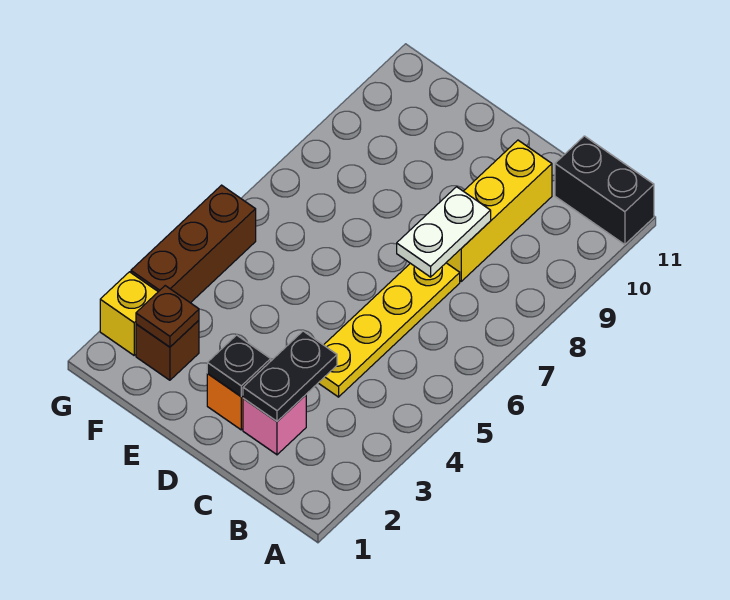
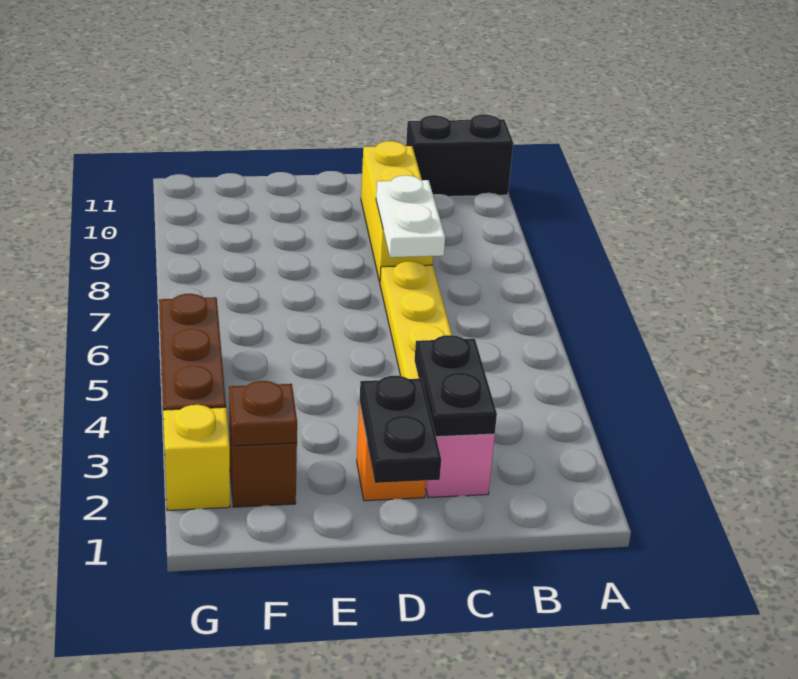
black plate D2 level 2 -> black plate D1:D2 level 2

